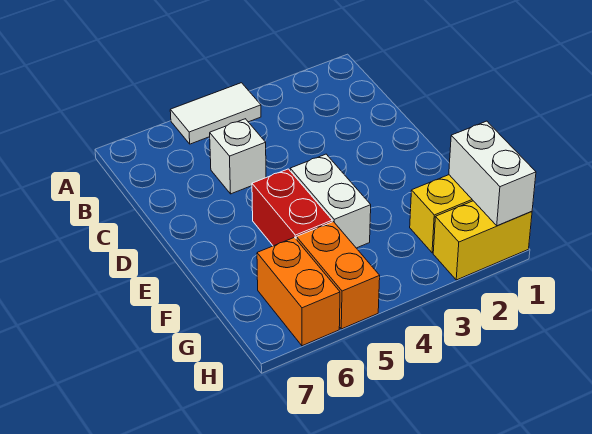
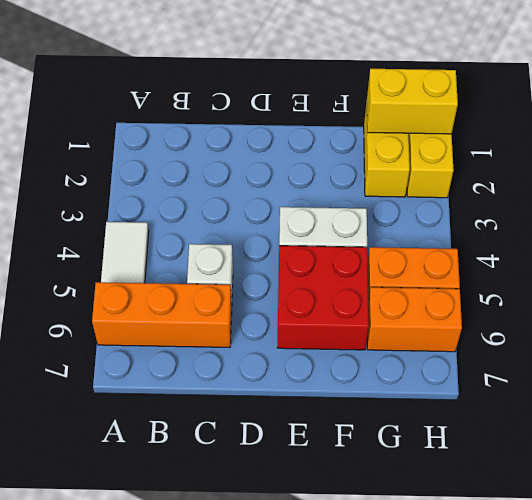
none -> orange brick A6:C6 level 1
red brick E5:F5 level 1 -> red brick E5:F6 level 1
white brick G1:H1 level 2 -> yellow brick G1:H1 level 2

